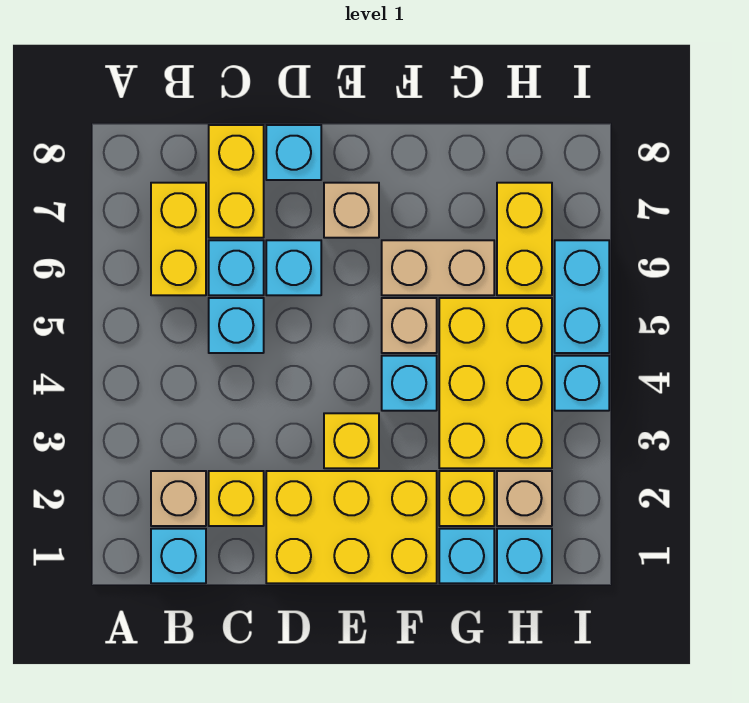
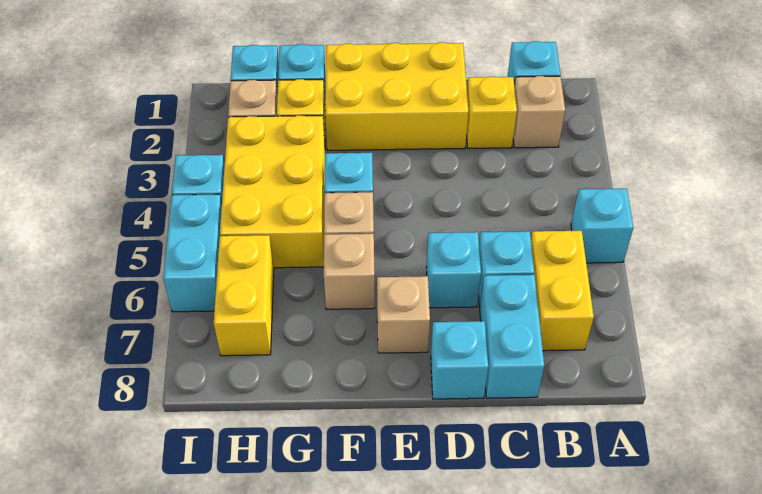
cyan brick C5 level 1 -> cyan brick A5 level 1
yellow brick C7:C8 level 1 -> cyan brick C7:C8 level 1
yellow brick E3 level 1 -> none
tan brick F6:G6 level 1 -> tan brick F6 level 1

